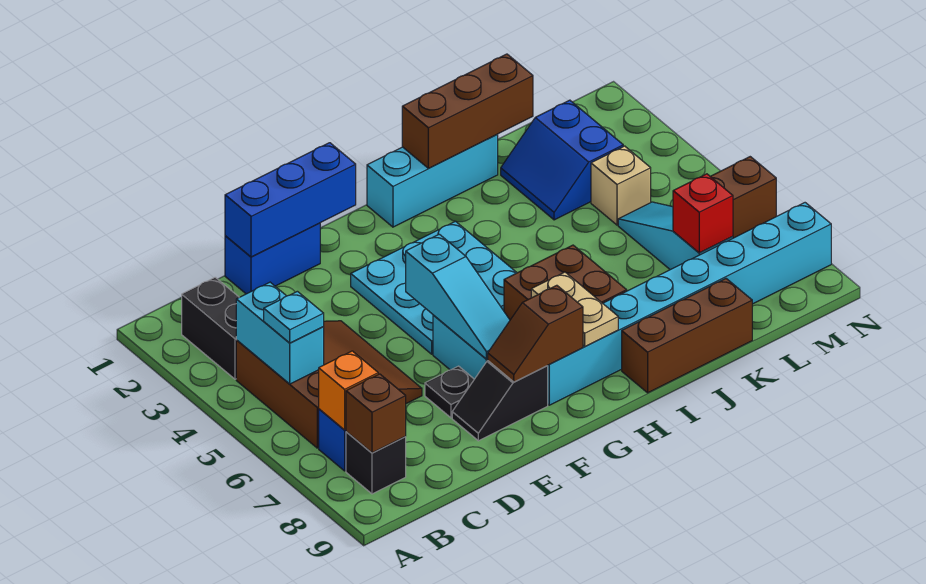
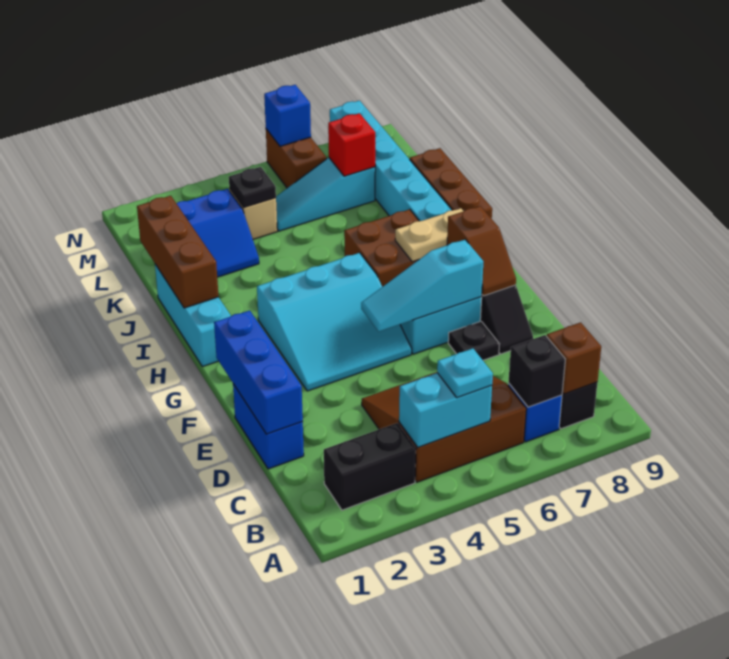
orange brick B7 level 2 -> black brick B7 level 2
cyan plate F3:H5 level 1 -> cyan slope F3:H5 level 1 top H
cyan slope F5:F7 level 2 top 5 -> cyan slope F5:F7 level 2 top 7
none -> black plate L4 level 2
none -> blue brick N6 level 2

